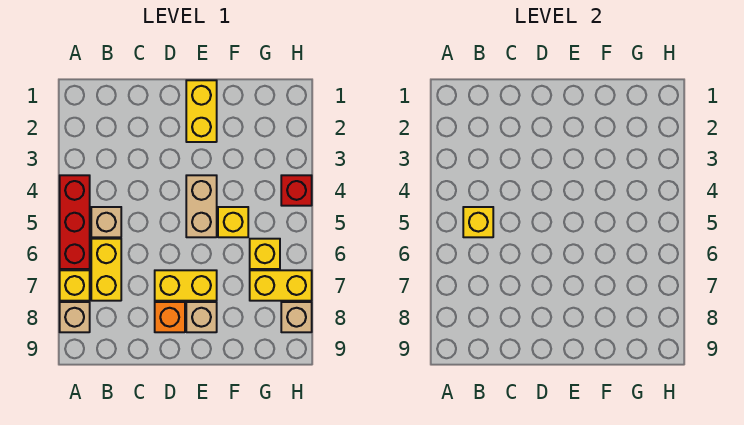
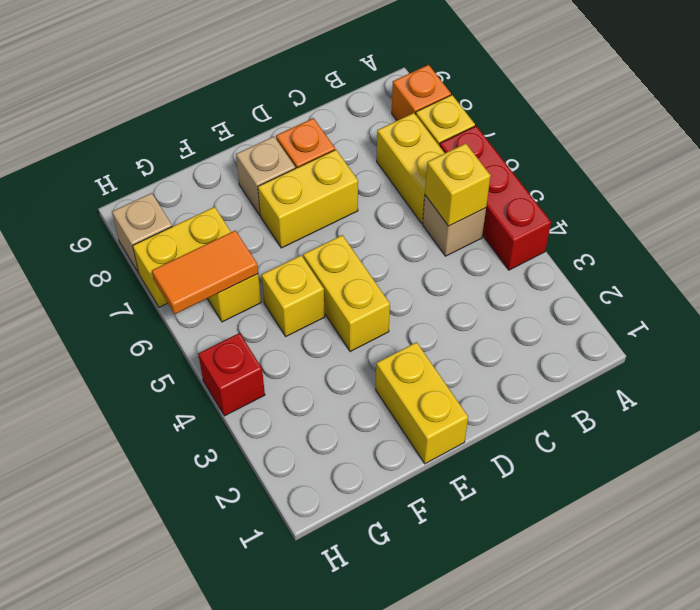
tan brick A8 level 1 -> orange brick A8 level 1
tan brick E4:E5 level 1 -> yellow brick E4:E5 level 1
none -> orange tile G6:H6 level 2

